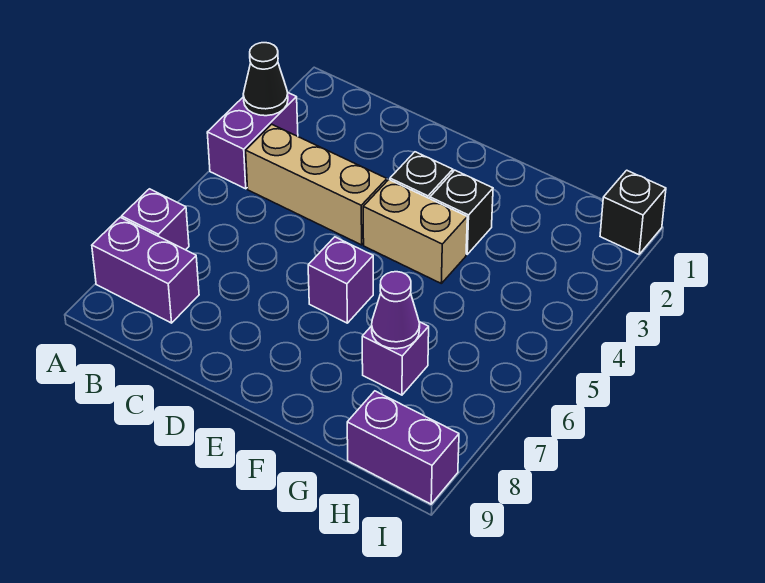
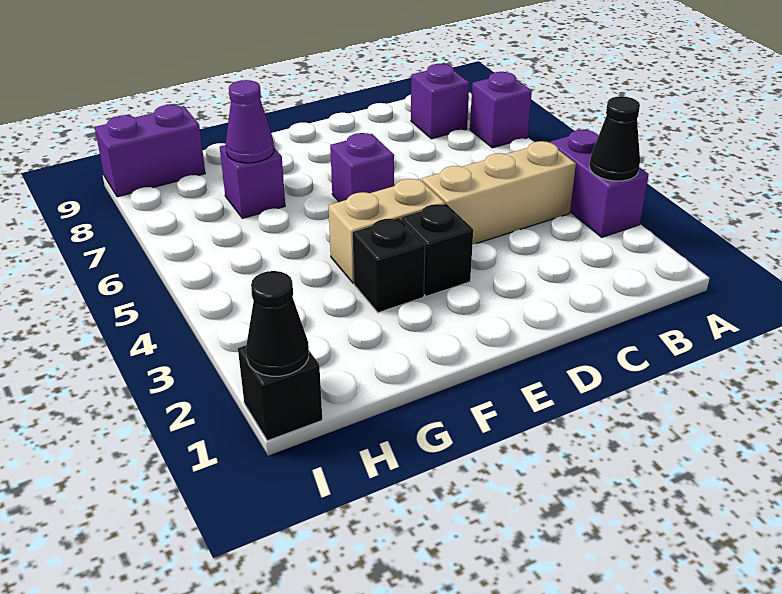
purple brick A8:B8 level 1 -> purple brick B8 level 1
none -> black cone I1 level 2

